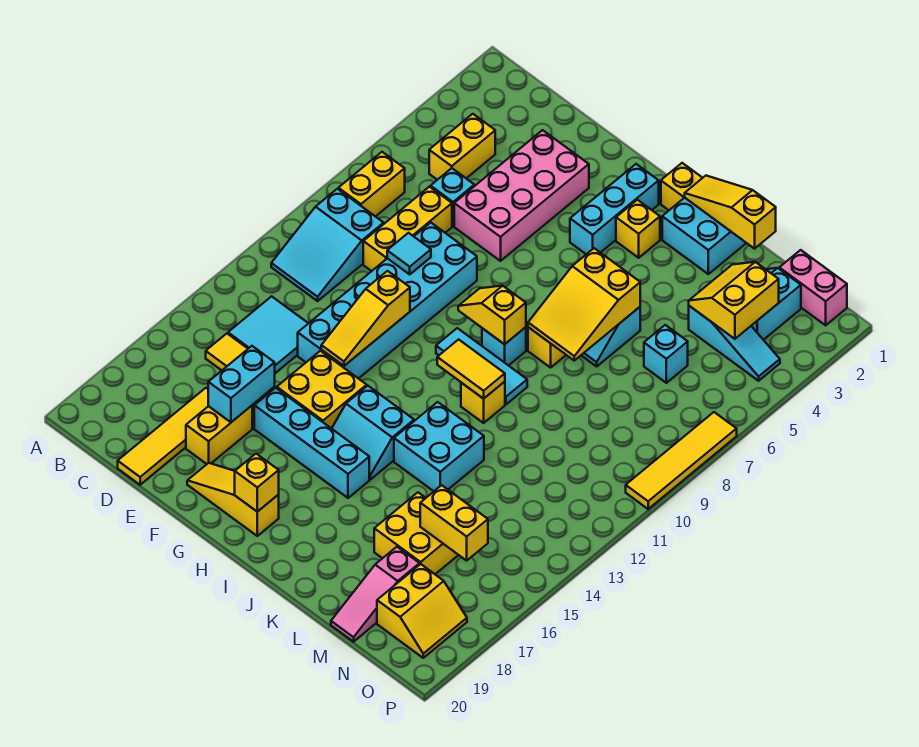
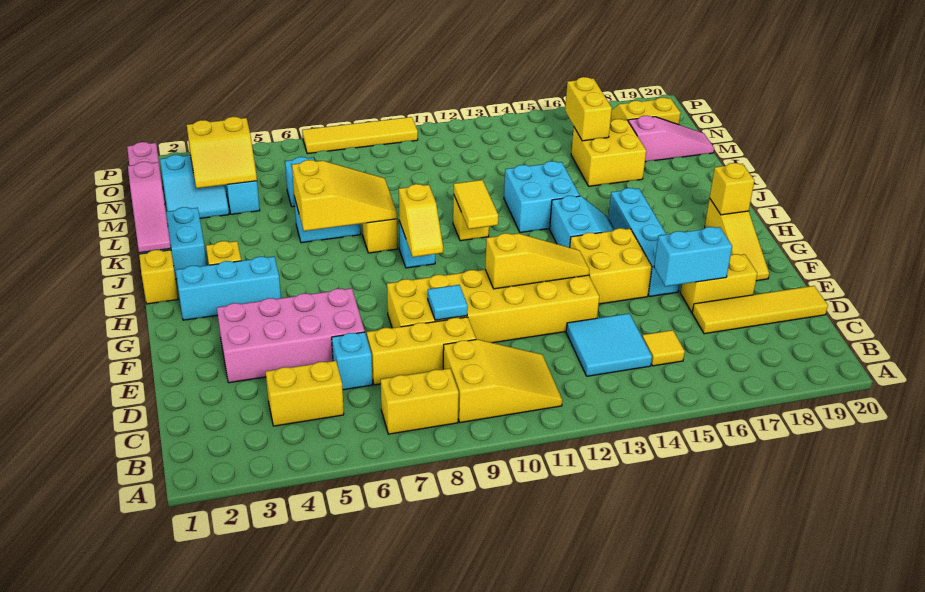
cyan slope B9:C11 level 1 top 9 -> yellow slope B9:C11 level 1 top 9
cyan brick E8:F13 level 1 -> yellow brick E8:F13 level 1
cyan tile H10:J10 level 1 -> none
yellow slope J1:L1 level 2 top L -> pink slope J1:L1 level 2 top L

